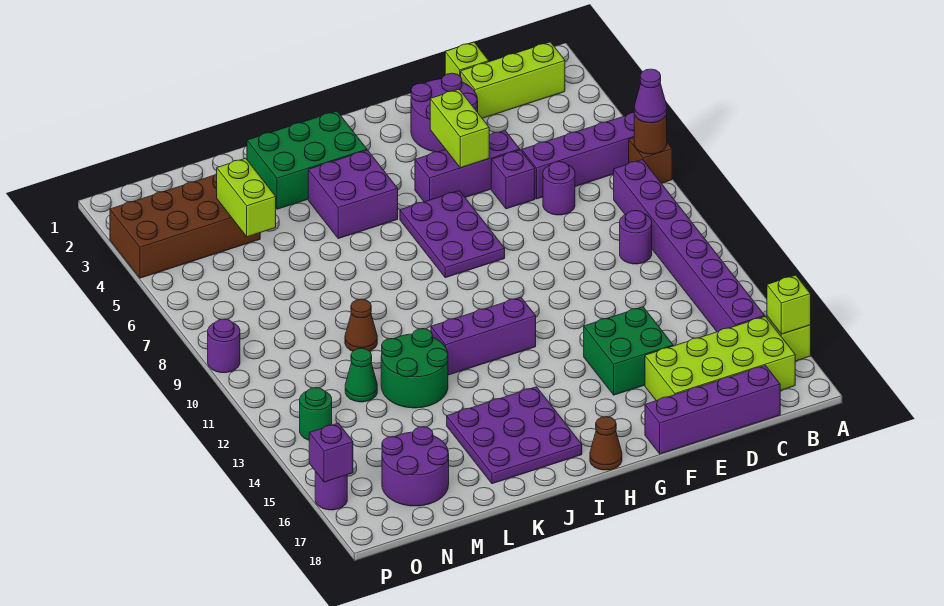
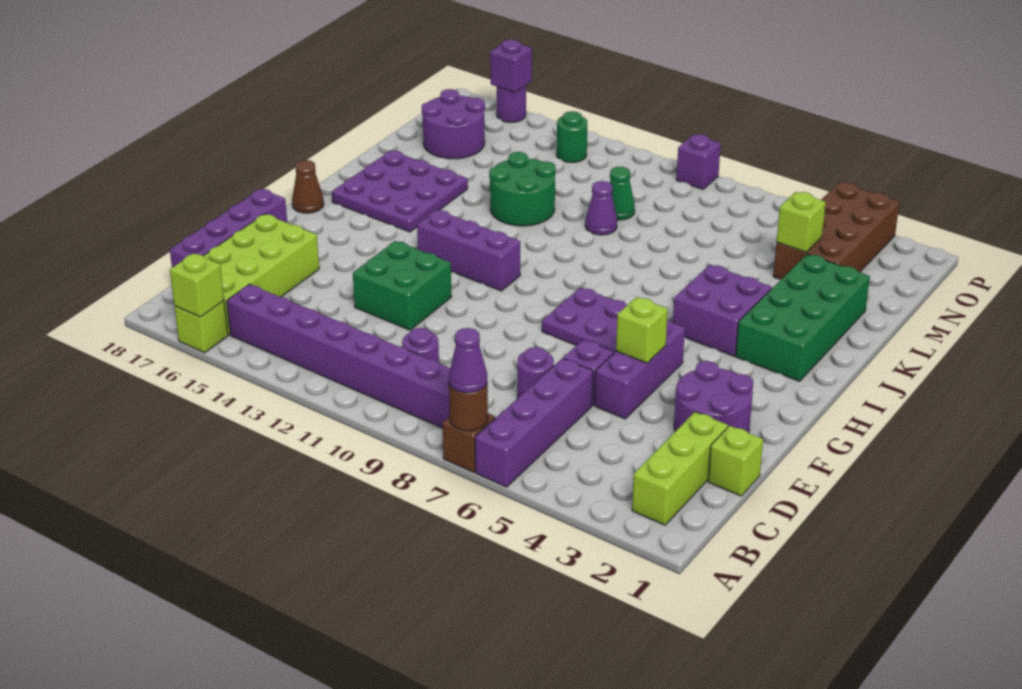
green brick E14:F15 level 1 -> green brick E12:F13 level 1
lime brick F4:F5 level 2 -> lime brick F5 level 2
purple brick H12:J12 level 1 -> purple brick H11:H13 level 1
green brick I2:K3 level 1 -> green brick I2:L3 level 1
brown cone L10 level 1 -> purple cone L10 level 1
lime brick M4:M5 level 2 -> lime brick M4 level 2
green cone M12 level 1 -> green cone M10 level 1
purple round brick P9 level 1 -> purple brick P9 level 1

